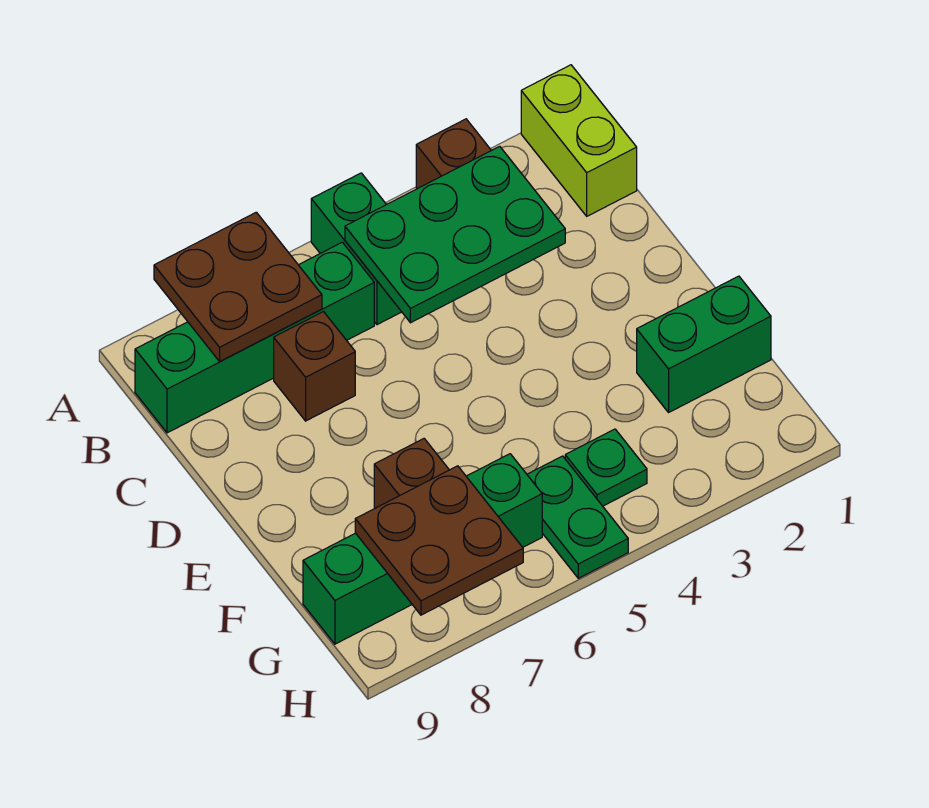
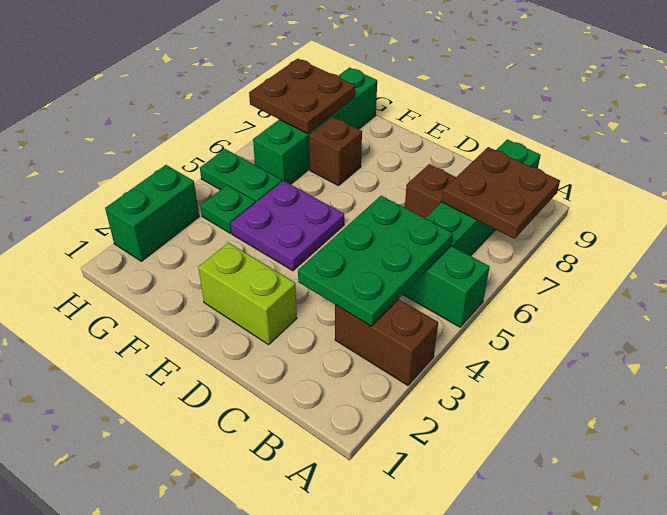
lime brick A1:B1 level 1 -> lime brick D2:E2 level 1
none -> purple plate E4:F5 level 1
green brick F1:F2 level 1 -> green brick H2:H3 level 1

